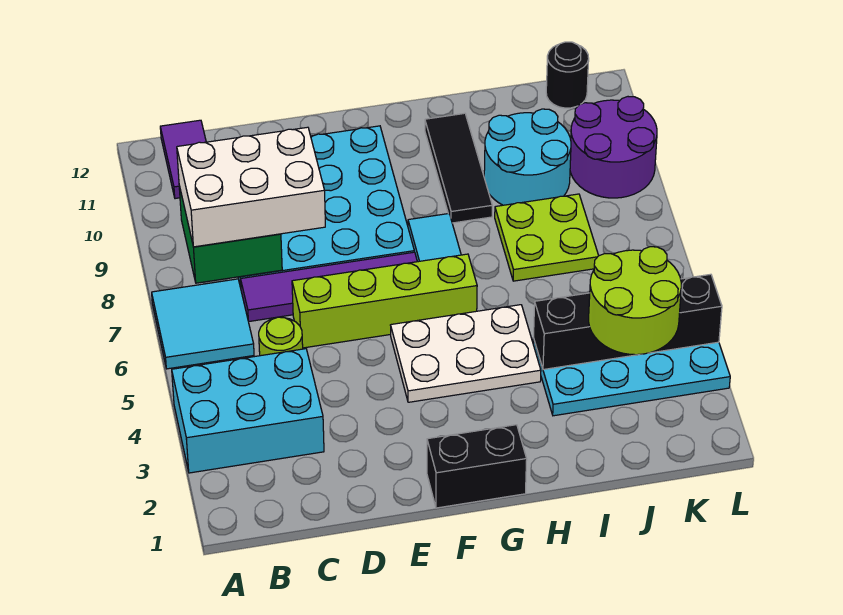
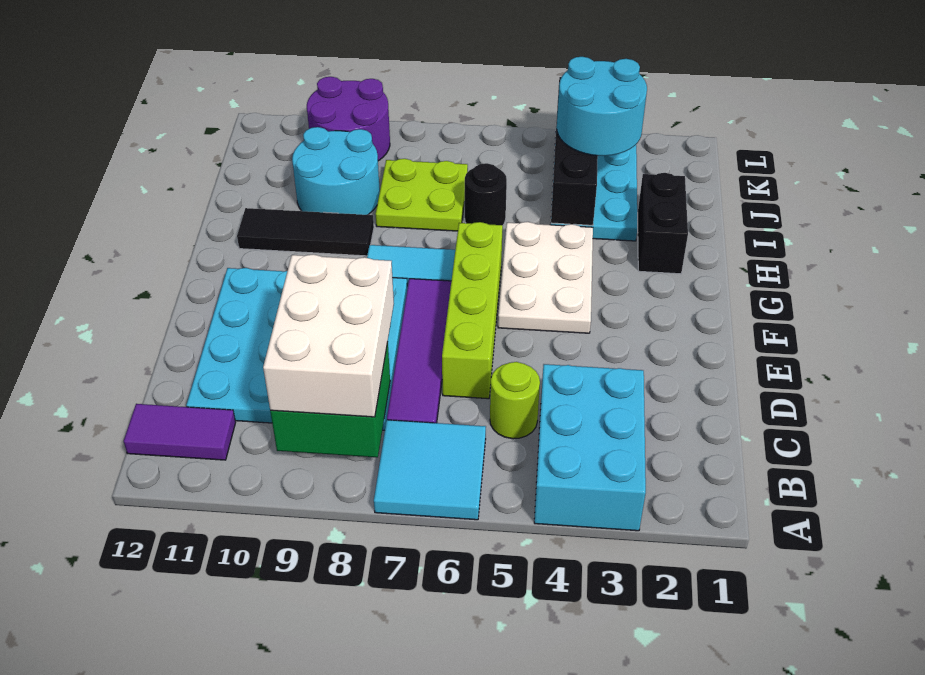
black brick F1:G1 level 1 -> black brick H2:I2 level 1
lime round brick J3:K4 level 3 -> cyan round brick J3:K4 level 3
black round brick K12 level 1 -> black round brick I6 level 1

